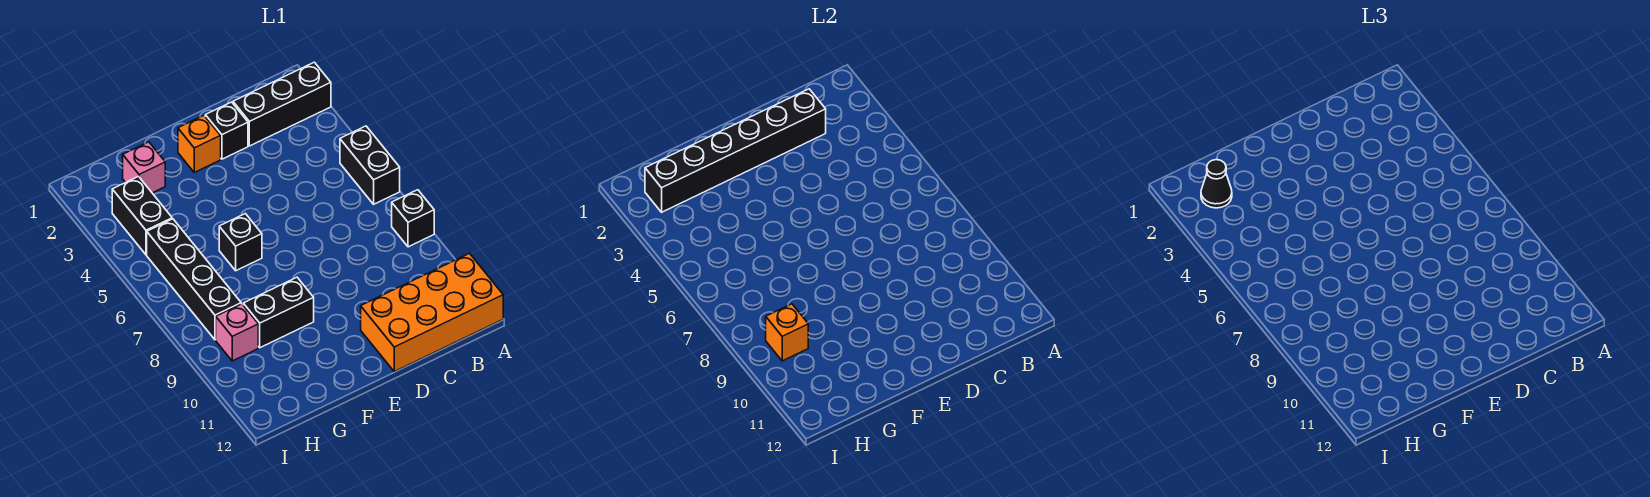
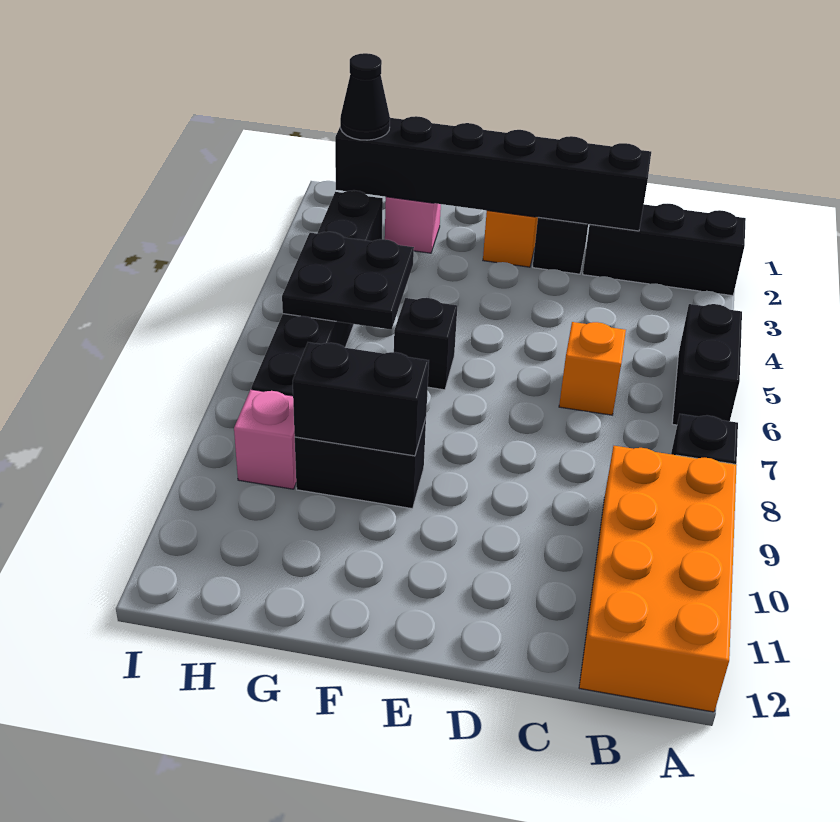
orange brick A11:D12 level 1 -> orange brick A9:B12 level 1
none -> black brick F9:G9 level 2
none -> black plate G5:H6 level 2
orange brick H9 level 2 -> orange brick C6 level 1

